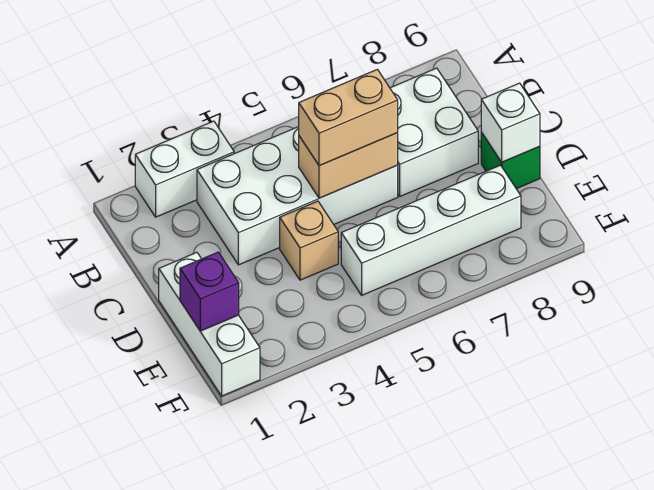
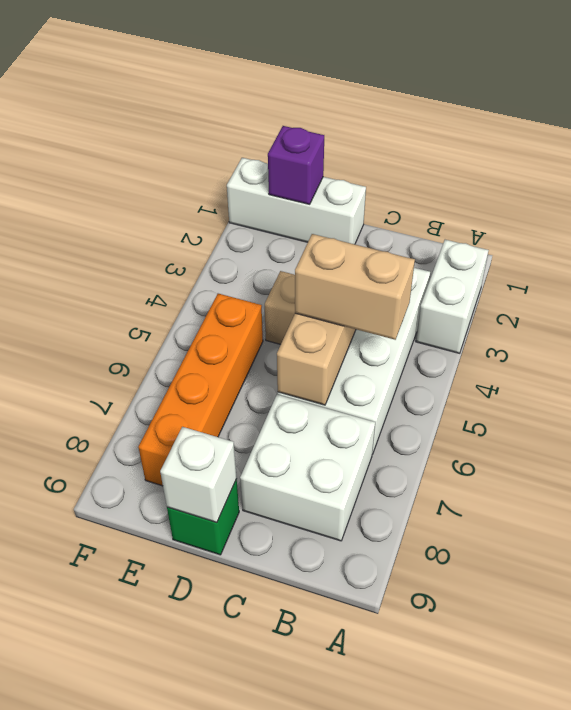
tan brick C5:C6 level 3 -> tan brick B5:C5 level 3
white brick E5:E8 level 1 -> orange brick E5:E8 level 1

